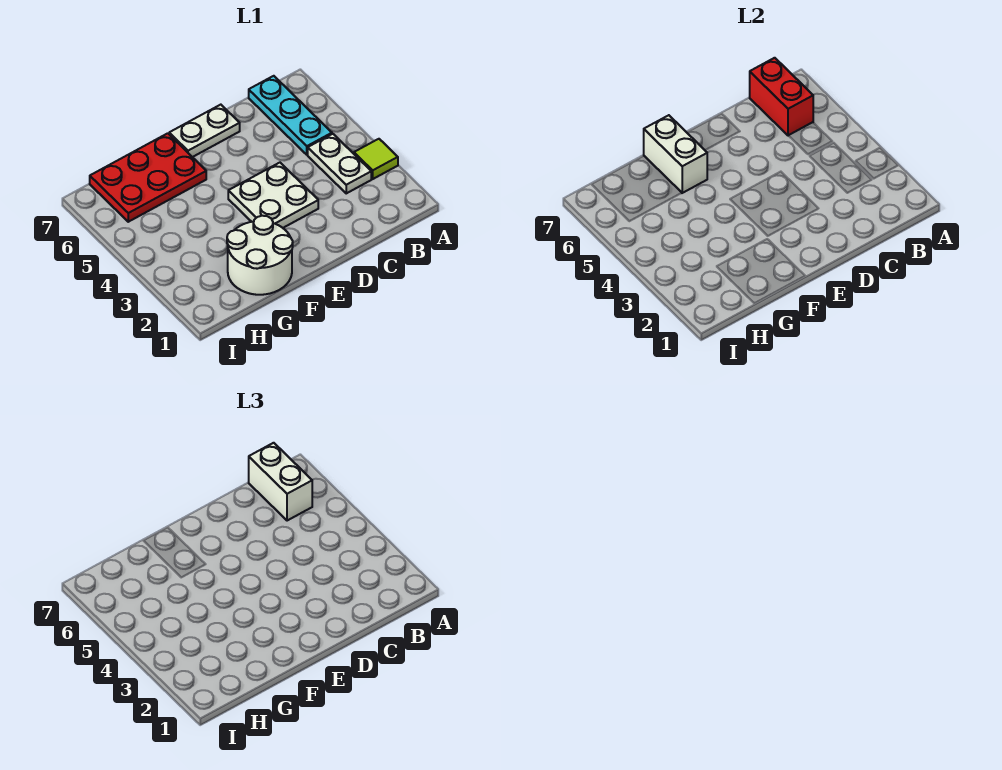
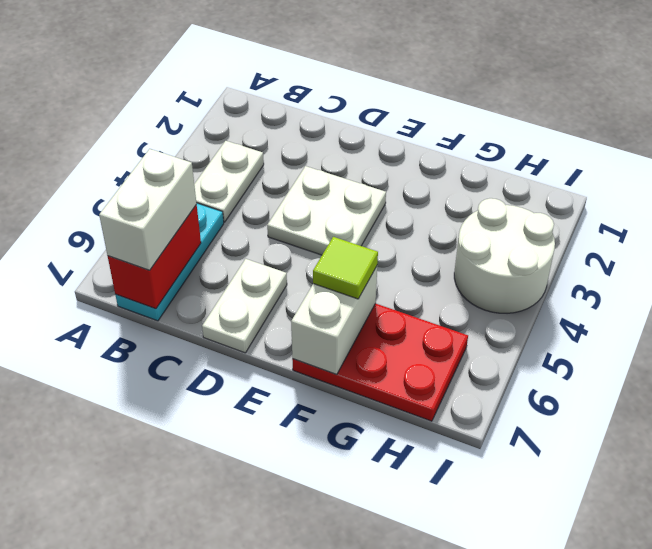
lime tile A3 level 1 -> lime tile F6 level 3
white plate D7:E7 level 1 -> white plate D6:D7 level 1
white round brick F1:G2 level 1 -> white round brick H3:I4 level 1

